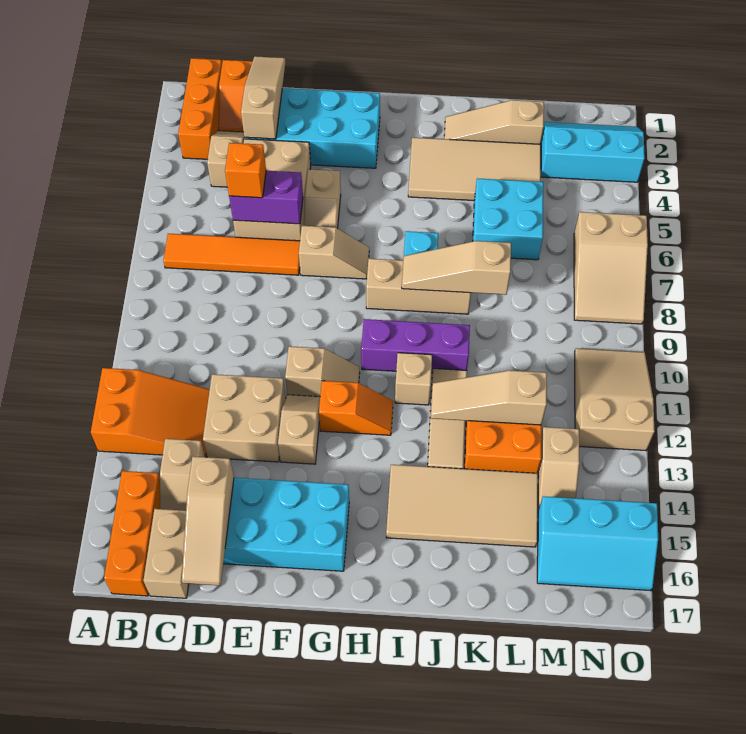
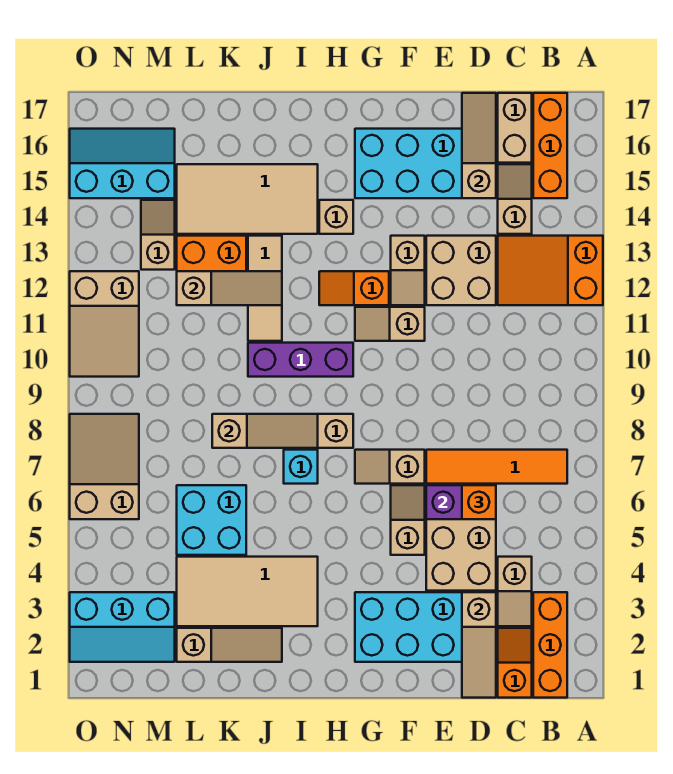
tan brick I11 level 1 -> tan brick H14 level 1

